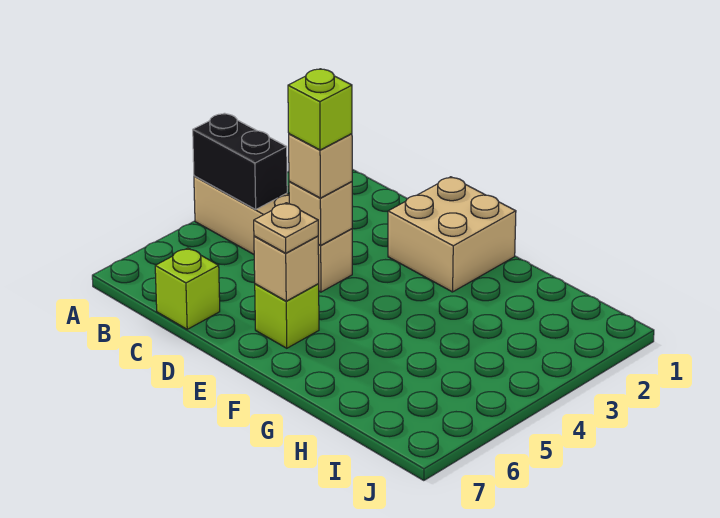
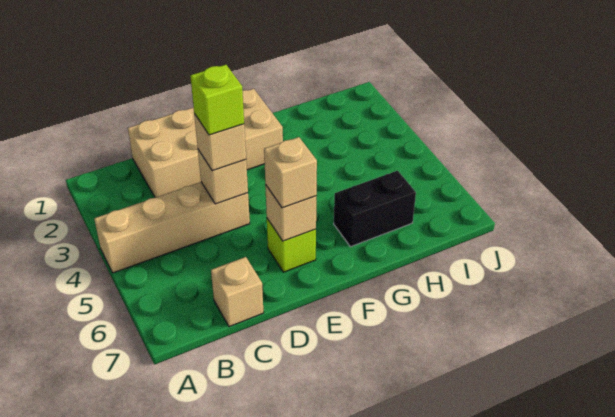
black brick A4:B4 level 2 -> black brick G6:H6 level 1
lime brick C7 level 1 -> tan brick C7 level 1
tan brick E1:F2 level 1 -> tan brick C1:F2 level 1
tan plate E6 level 3 -> tan brick E6 level 3

